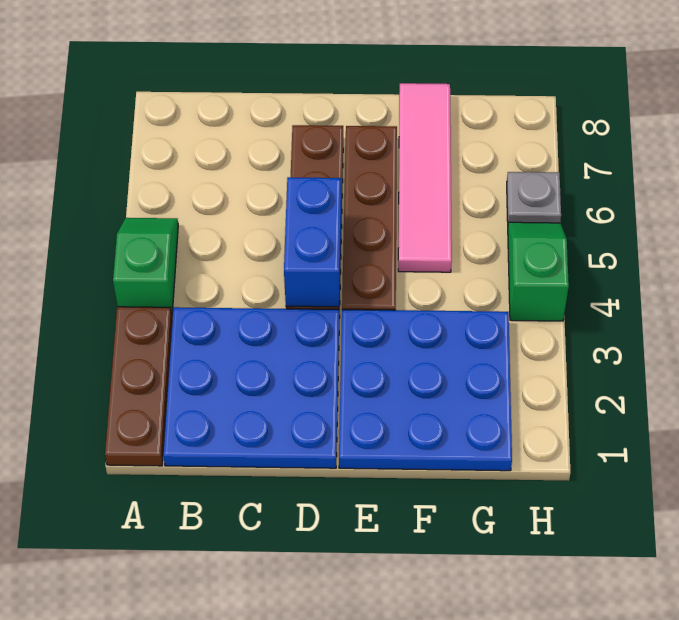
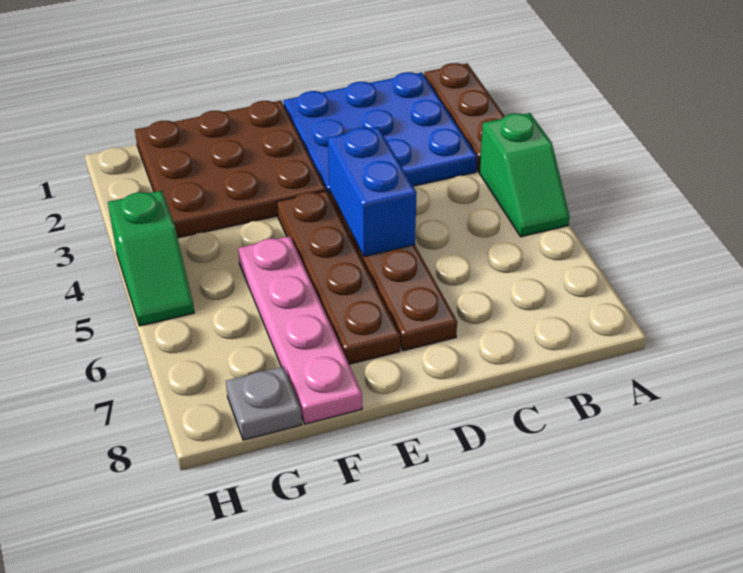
blue plate E1:G3 level 1 -> brown plate E1:G3 level 1
pink tile F5:F8 level 1 -> pink plate F5:F8 level 1
grey plate H6 level 1 -> grey plate G8 level 1

